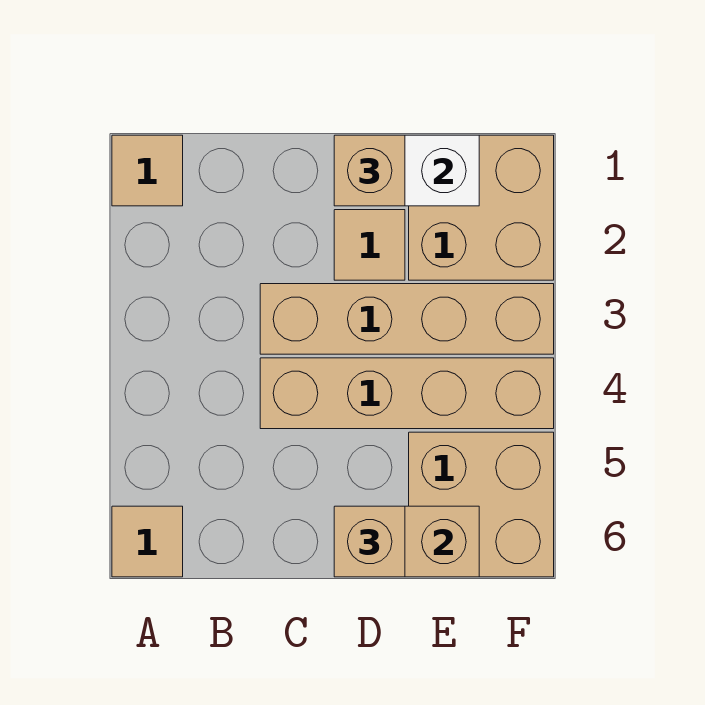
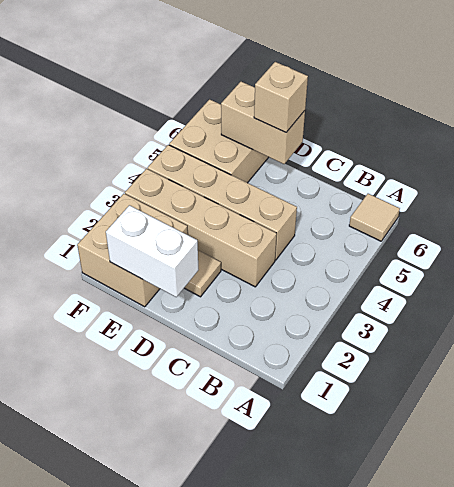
tan tile A1 level 1 -> none
tan brick D1 level 3 -> none

